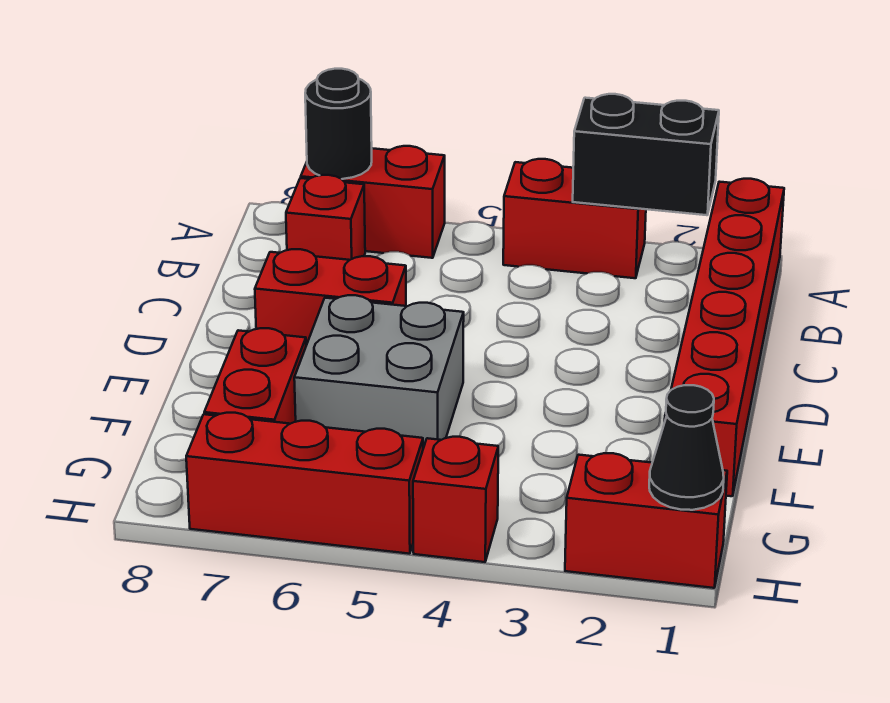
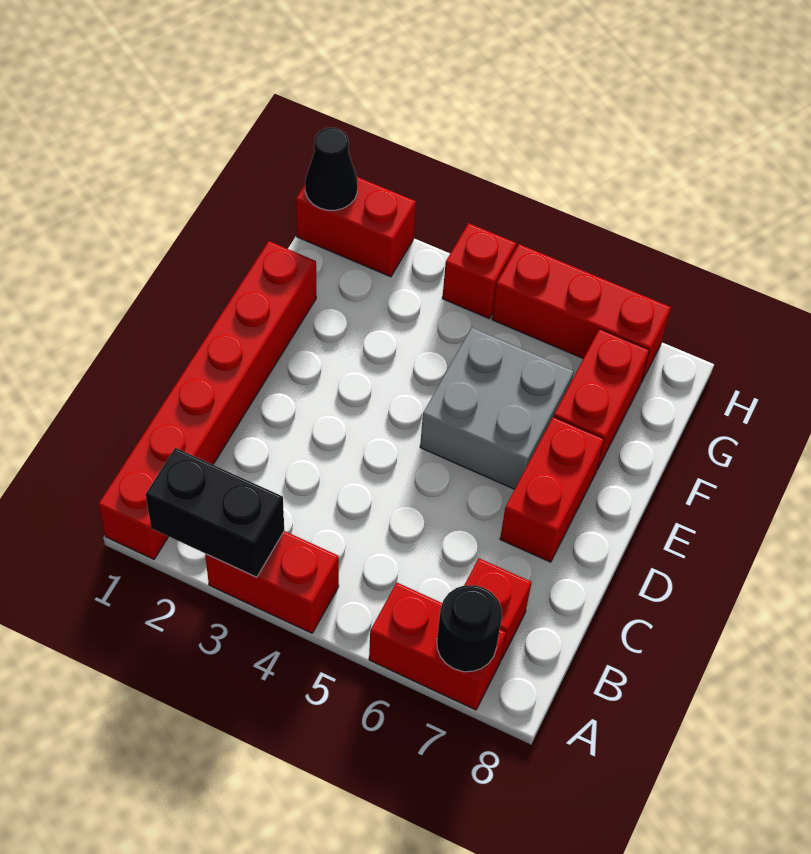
red brick D6:D7 level 1 -> red brick D7:E7 level 1

